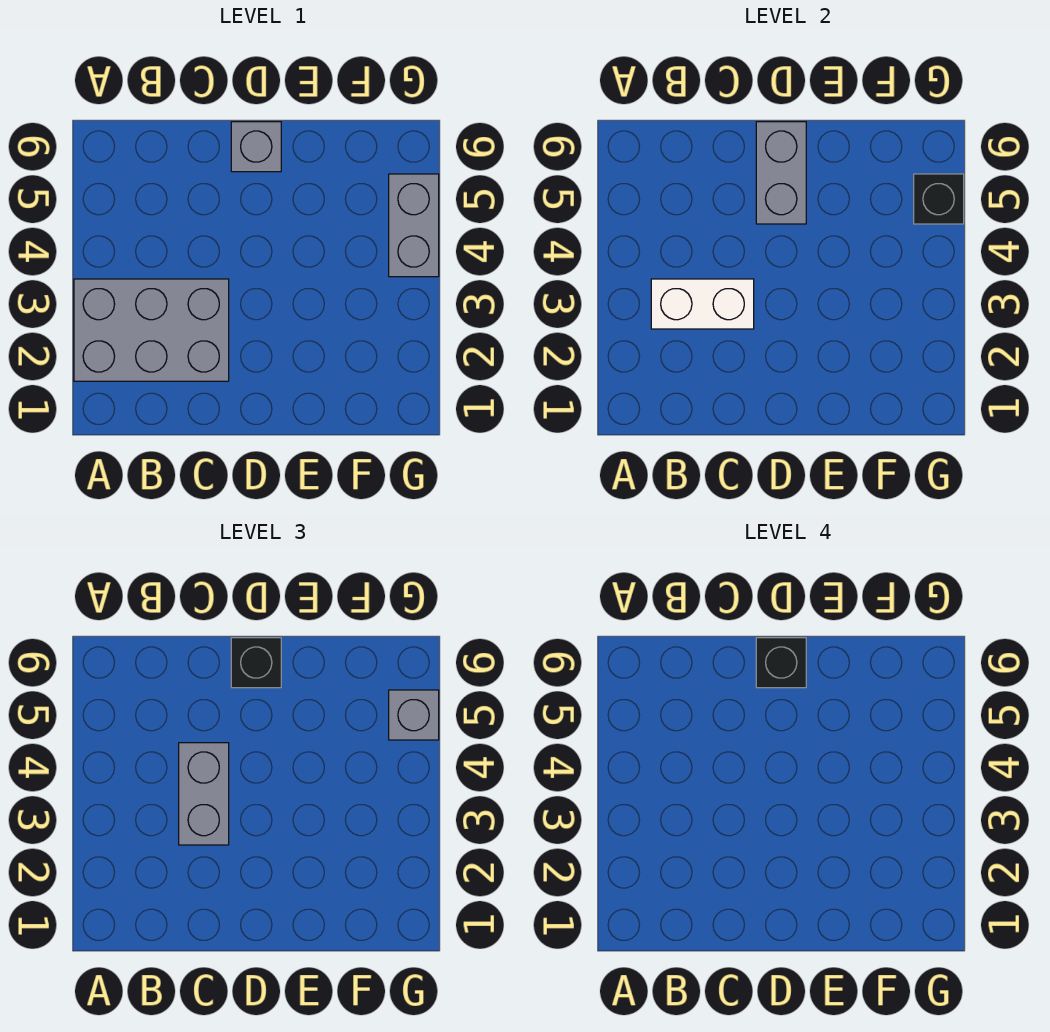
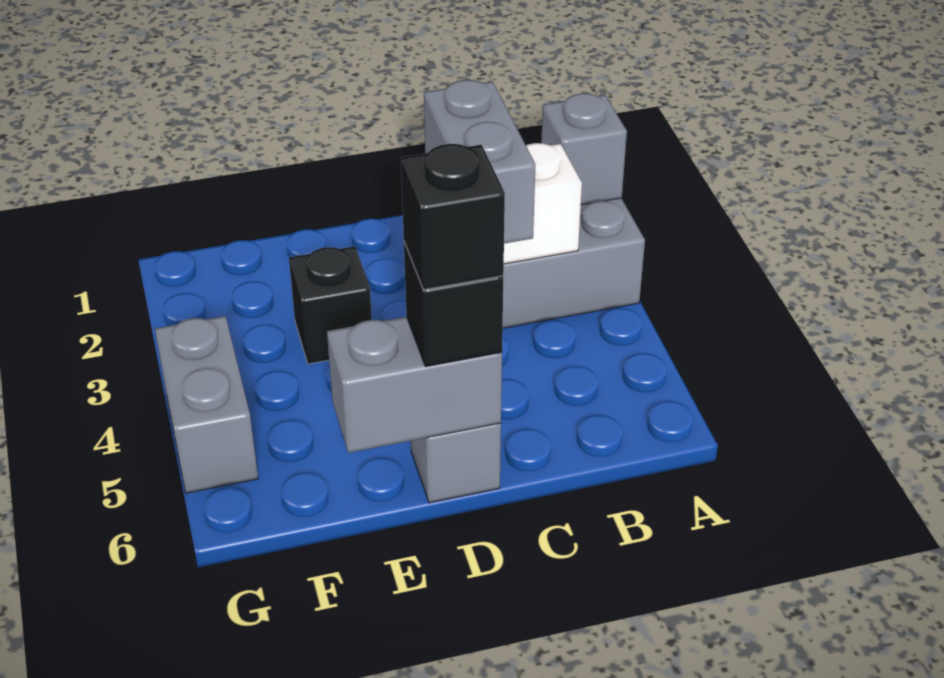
grey brick D5:D6 level 2 -> grey brick D6:E6 level 2
black brick G5 level 2 -> black brick E3 level 1
grey brick G5 level 3 -> grey brick A2 level 2

